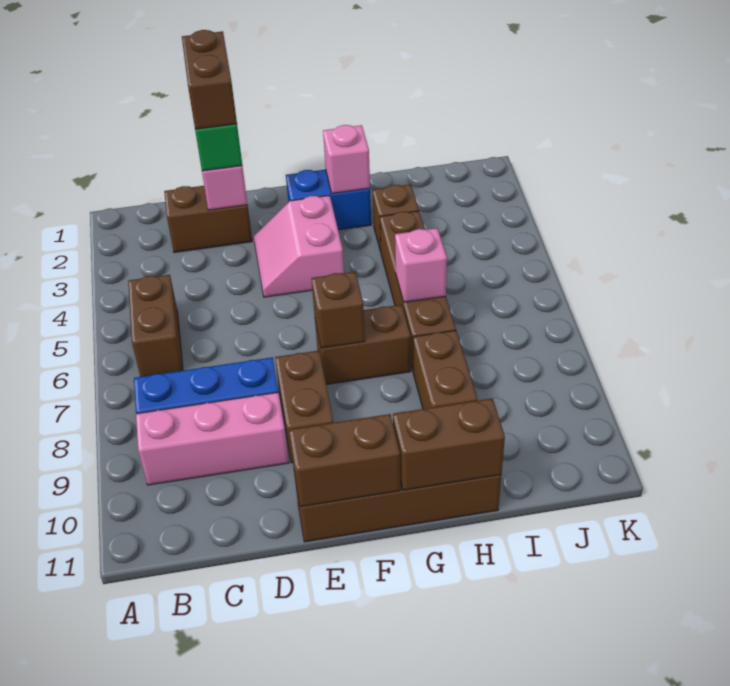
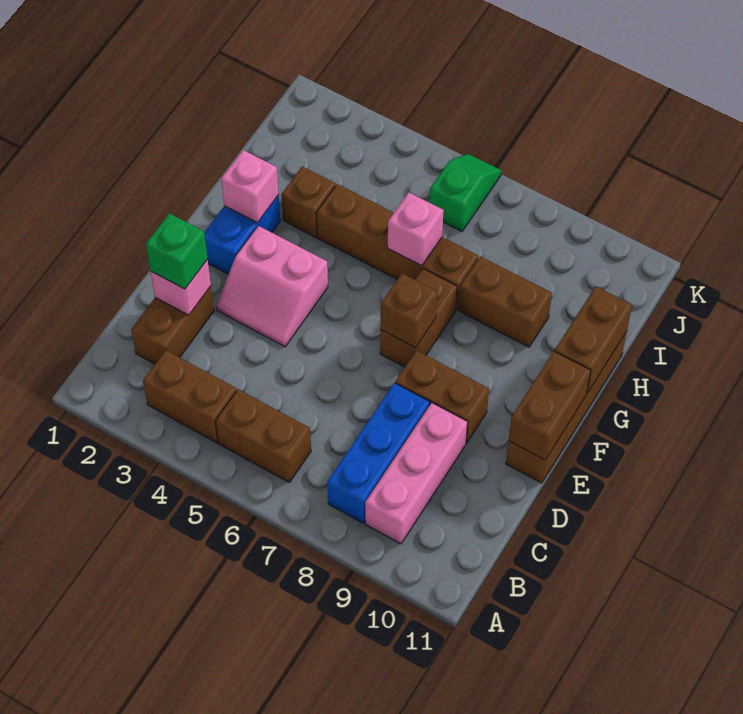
brown brick D1:D2 level 4 -> brown brick B3:B4 level 1
none -> green slope J6:K6 level 1 top J

